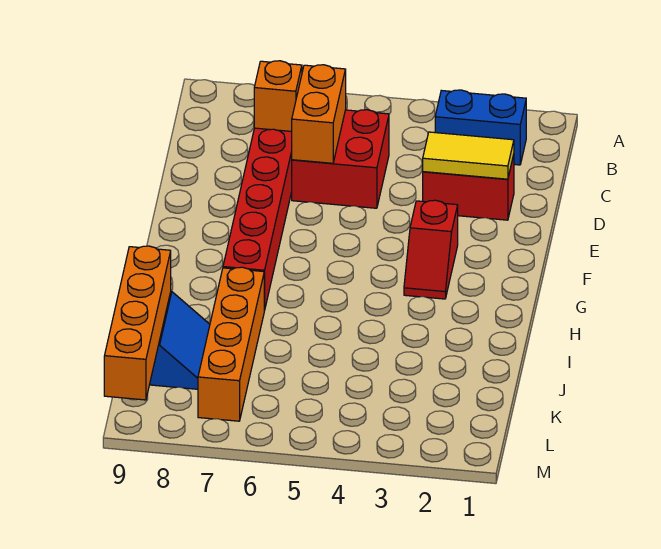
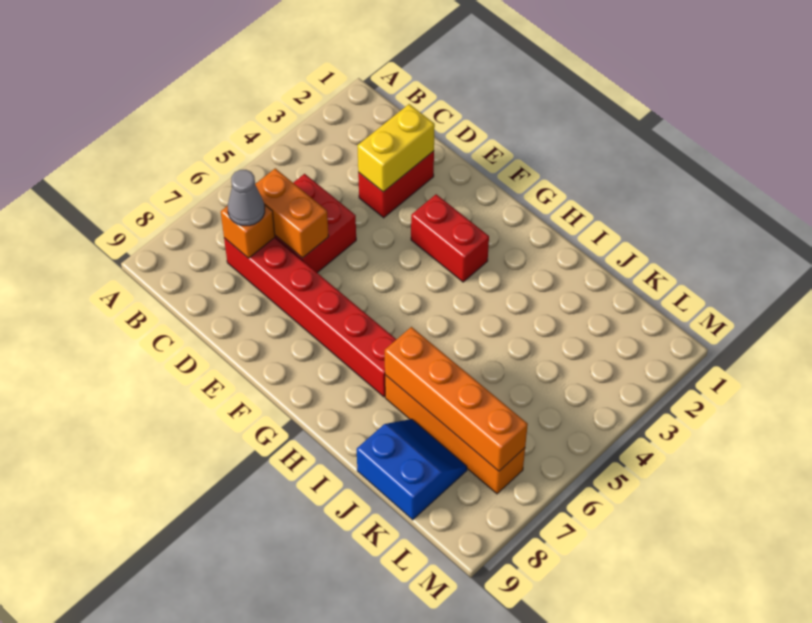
blue brick B2:B3 level 1 -> none
none -> grey cone C7 level 3
yellow tile D2:D3 level 2 -> yellow brick D2:D3 level 2
red slope F3:G3 level 1 top F -> red brick F3:G3 level 1
orange brick J9:M9 level 2 -> orange brick I7:L7 level 2

